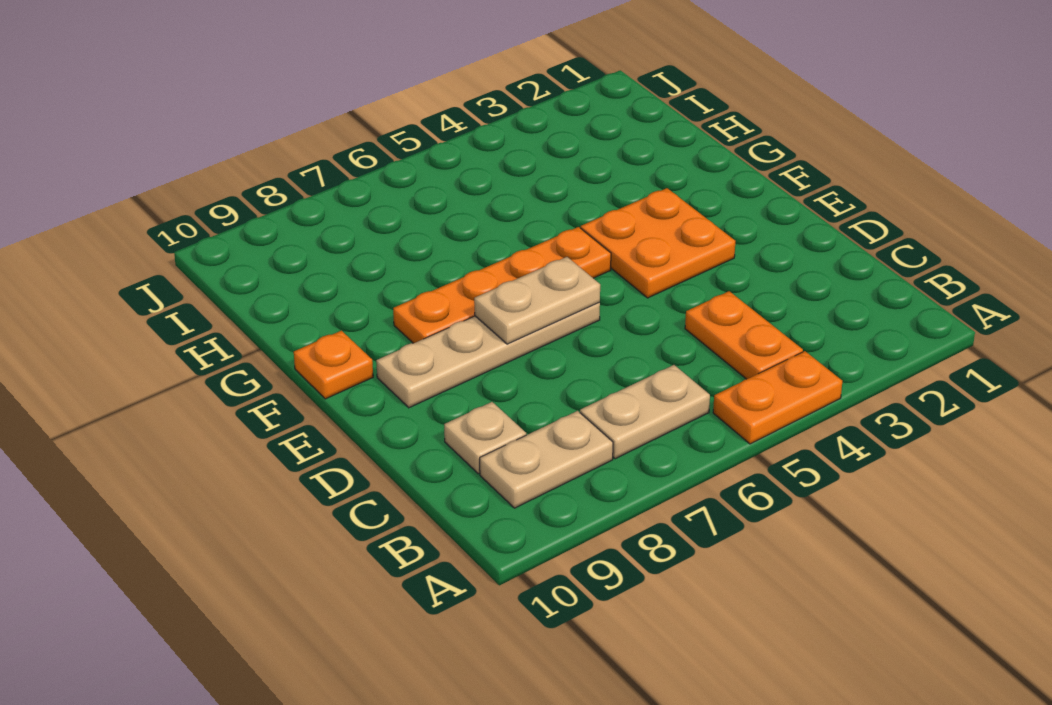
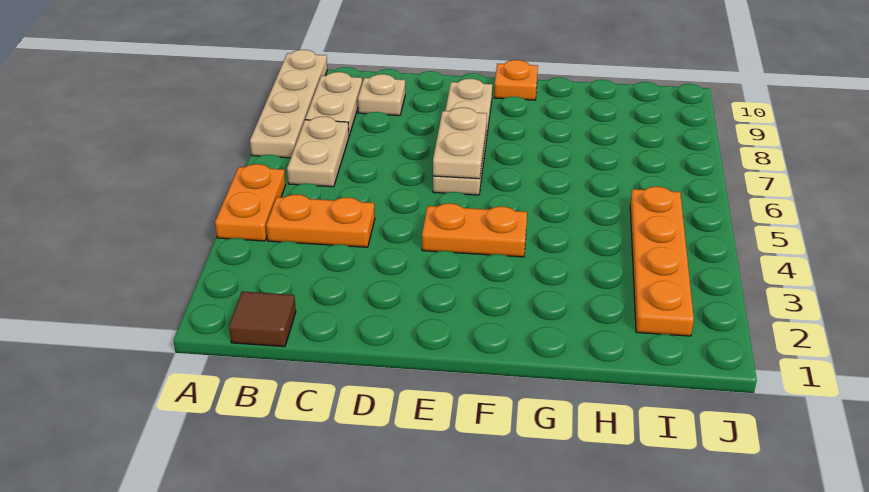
none -> tan plate A7:A10 level 1
none -> brown tile B1 level 1
orange plate E3:F4 level 1 -> orange plate E4:F4 level 1
orange plate F5:F8 level 1 -> orange plate I2:I5 level 1

